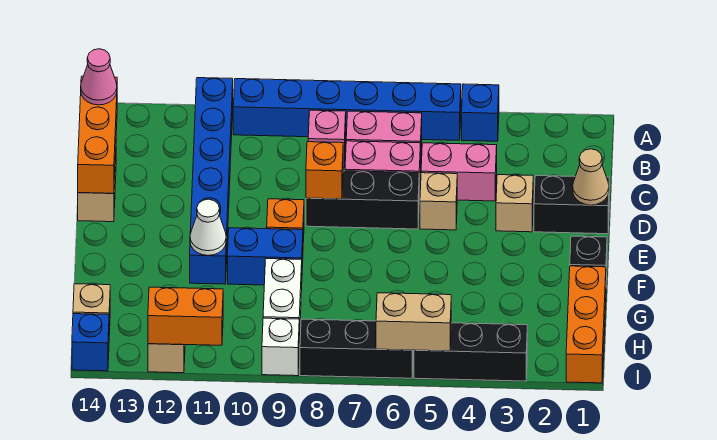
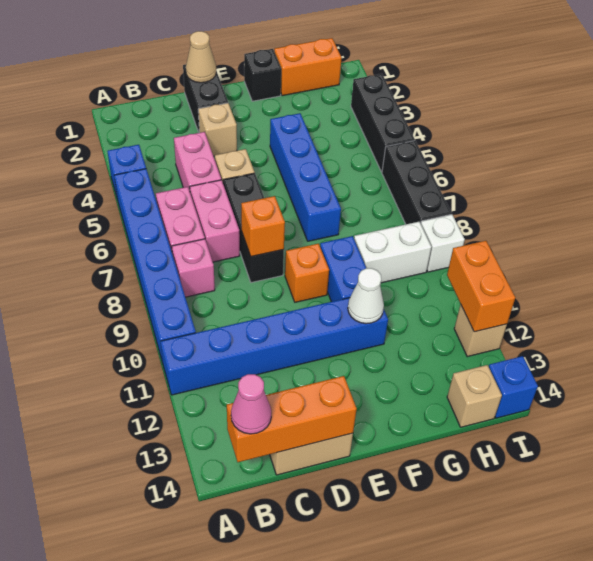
none -> blue brick F4:F7 level 1
orange brick G1:I1 level 1 -> orange brick G1:H1 level 1
tan brick I5:I6 level 2 -> none

